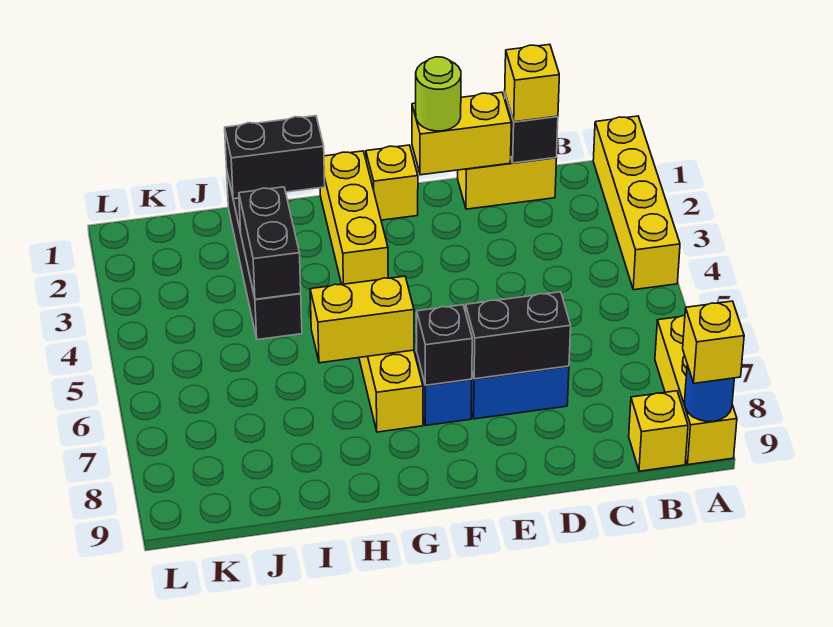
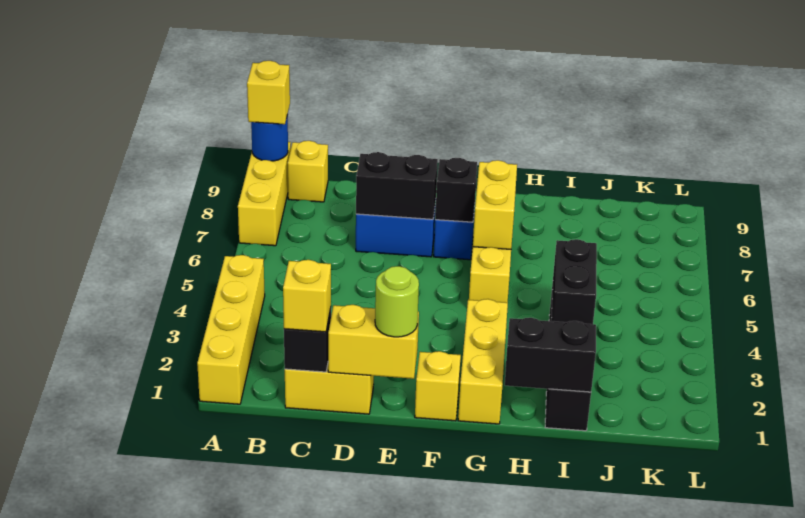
yellow brick G6:H6 level 2 -> yellow brick G6:G7 level 2

